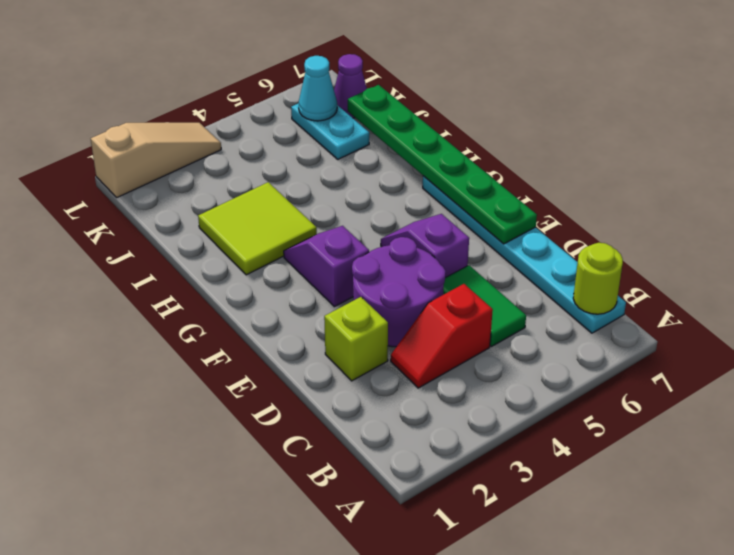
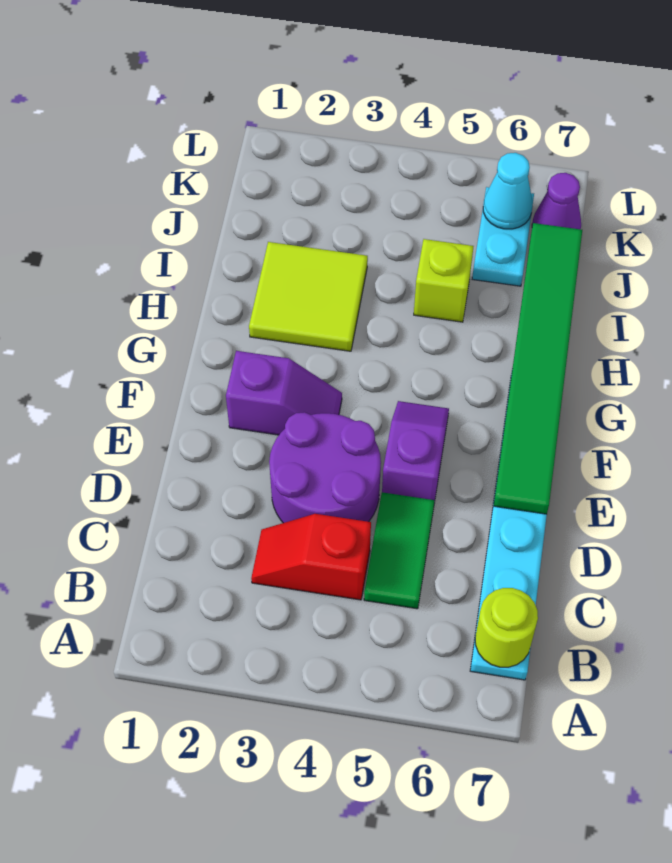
lime brick D2 level 1 -> lime brick I5 level 1
green plate E7:J7 level 2 -> green tile E7:J7 level 2
purple slope F3:G3 level 1 top F -> purple slope F2:F3 level 1 top 2
tan slope L1:L3 level 1 top 1 -> none

